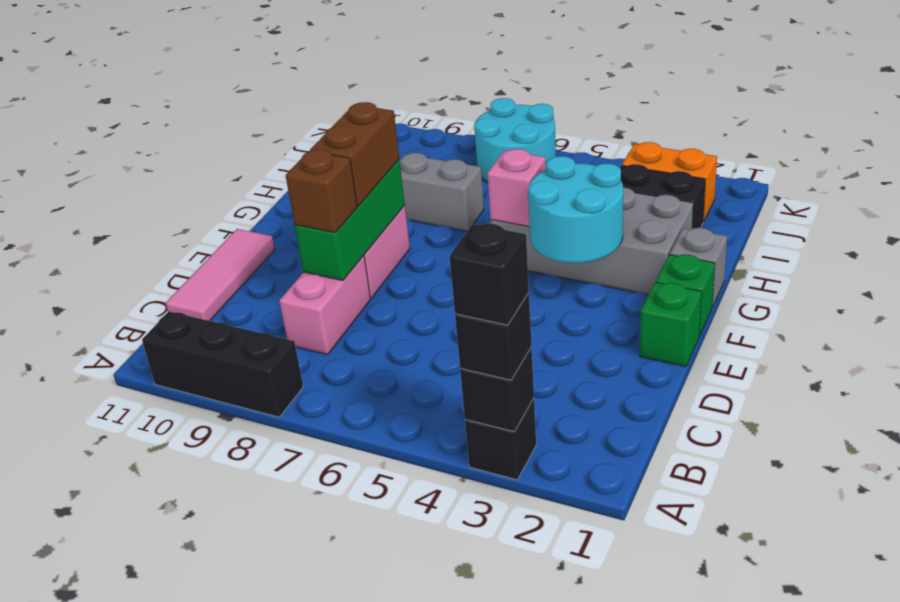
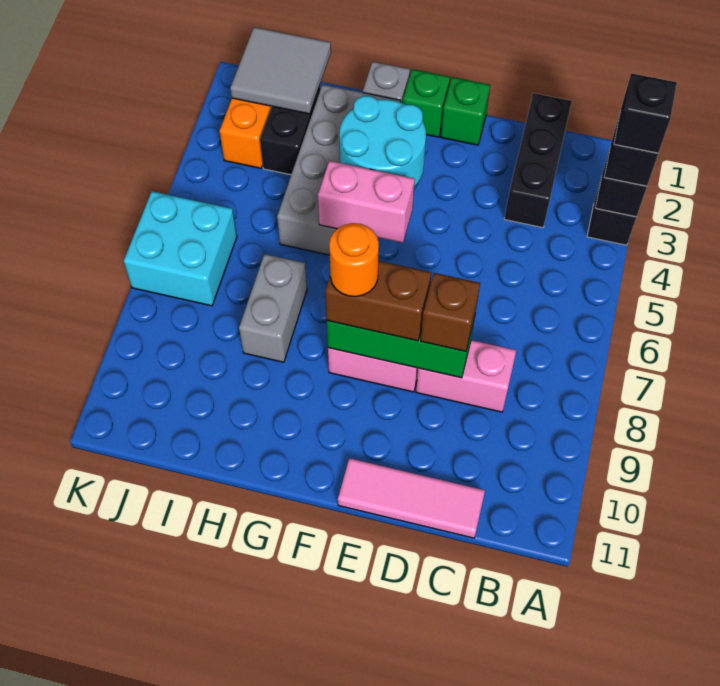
black brick A8:A10 level 1 -> black brick C1:C3 level 1
none -> orange round brick F8 level 4
pink brick G5 level 2 -> pink brick F5:G5 level 2
none -> grey tile I1:J2 level 2
cyan round brick J6:K7 level 1 -> cyan brick J6:K7 level 1

